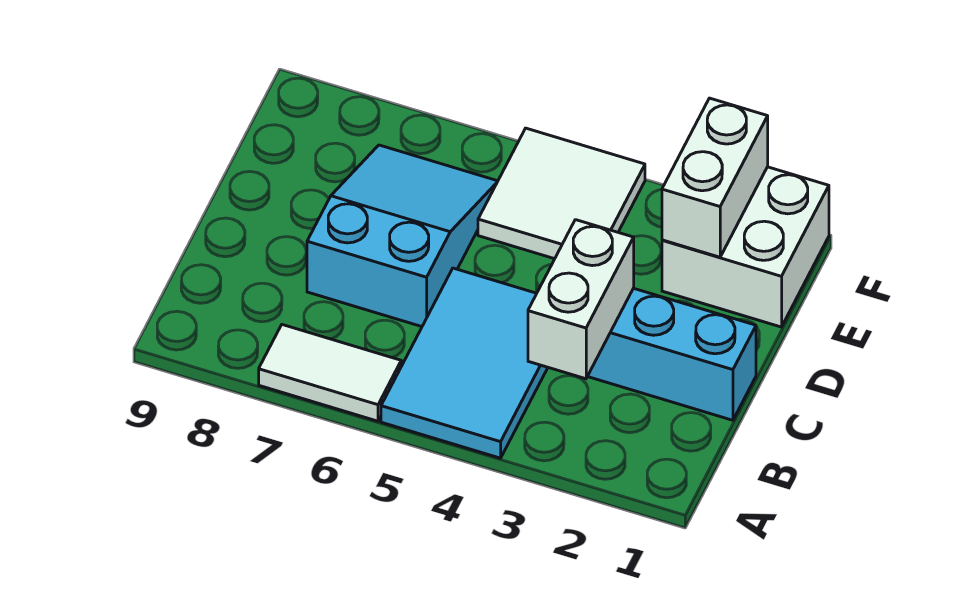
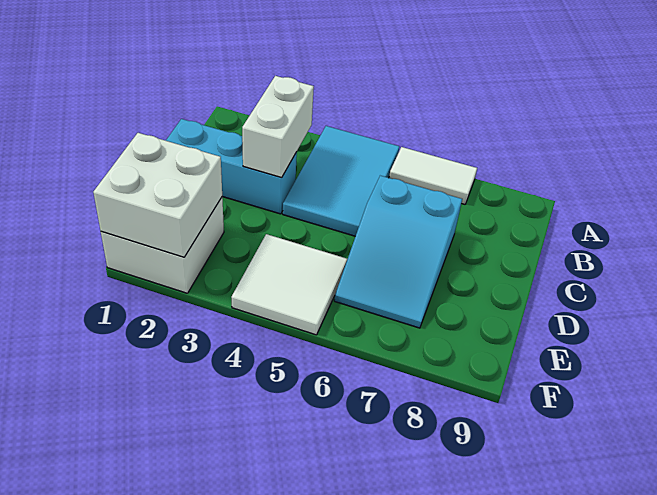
white brick E2:F2 level 2 -> white brick E1:F2 level 2

